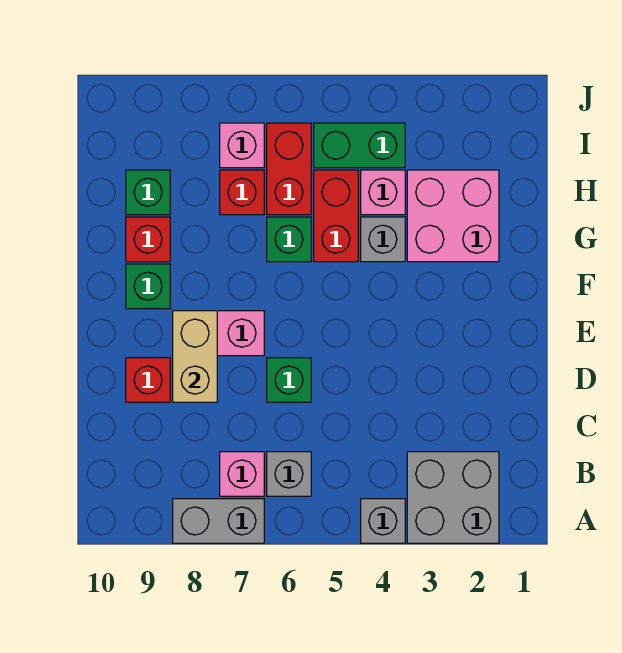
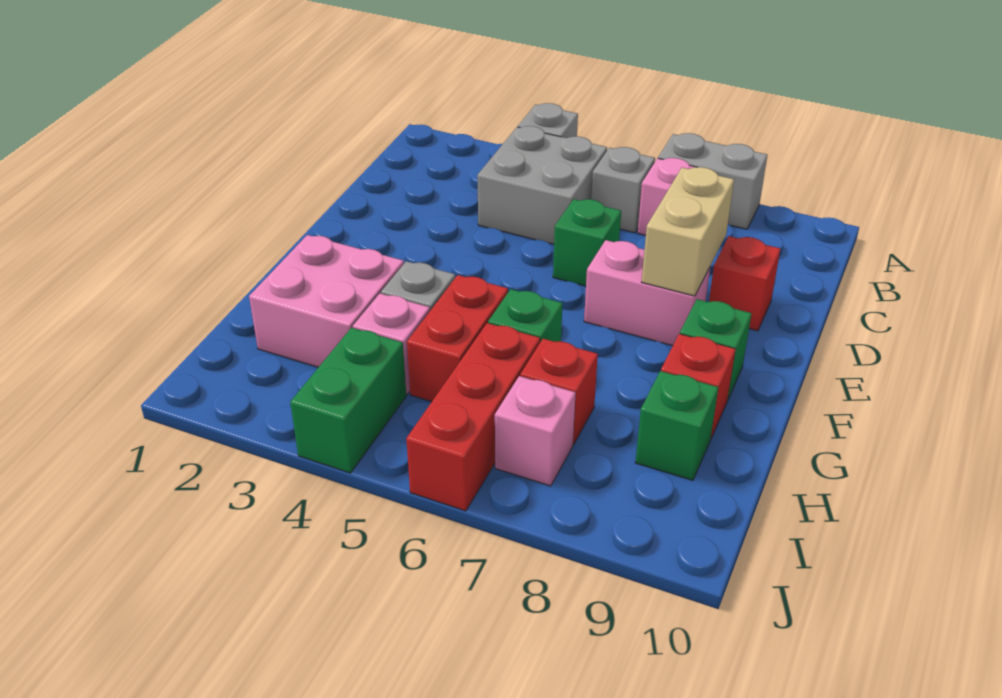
grey brick A2:B3 level 1 -> grey brick B4:C5 level 1
red brick H6:I6 level 1 -> red brick H6:J6 level 1
green brick I4:I5 level 1 -> green brick I4:J4 level 1

